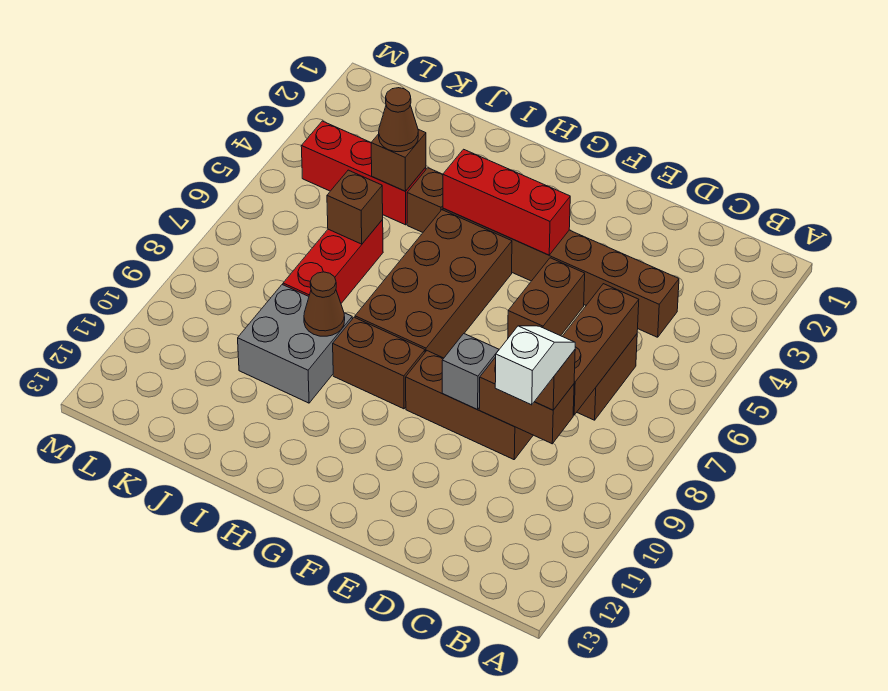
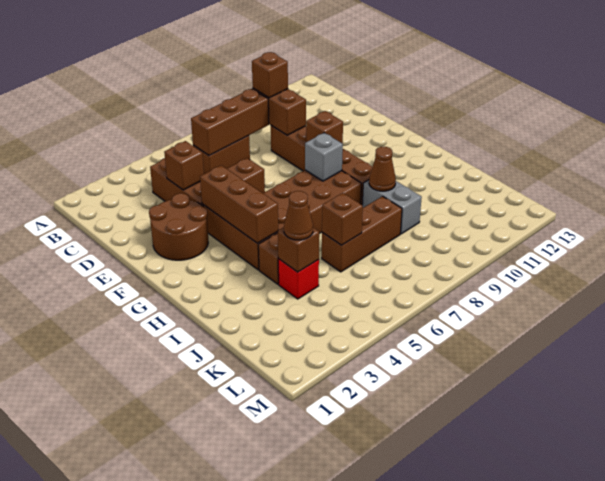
white slope C9:C10 level 4 top 10 -> none
none -> brown brick D4 level 2
none -> brown round brick E2:F3 level 1
grey brick E9 level 2 -> grey brick G8 level 2
red brick F4:H4 level 2 -> brown brick F4:H4 level 2
none -> brown brick F9 level 2
grey brick I9:J10 level 1 -> grey brick I9:J9 level 1
red brick J4:L4 level 1 -> red brick J4 level 1
red brick J6:J8 level 1 -> brown brick J6:J8 level 1

